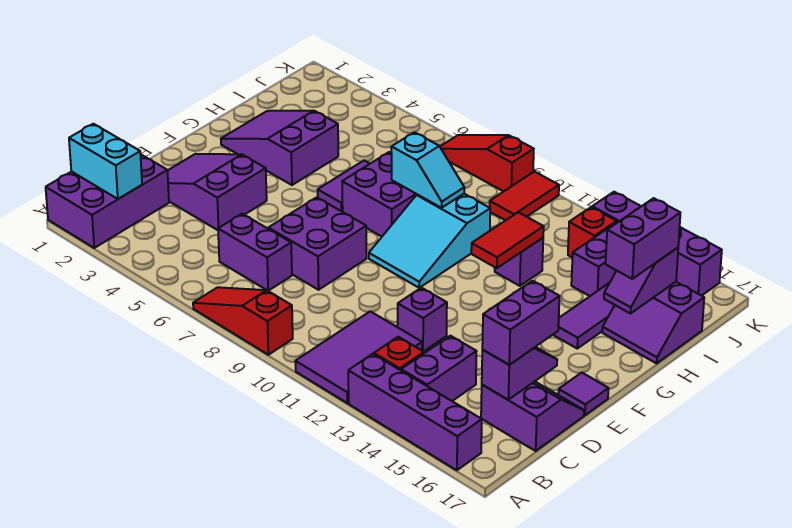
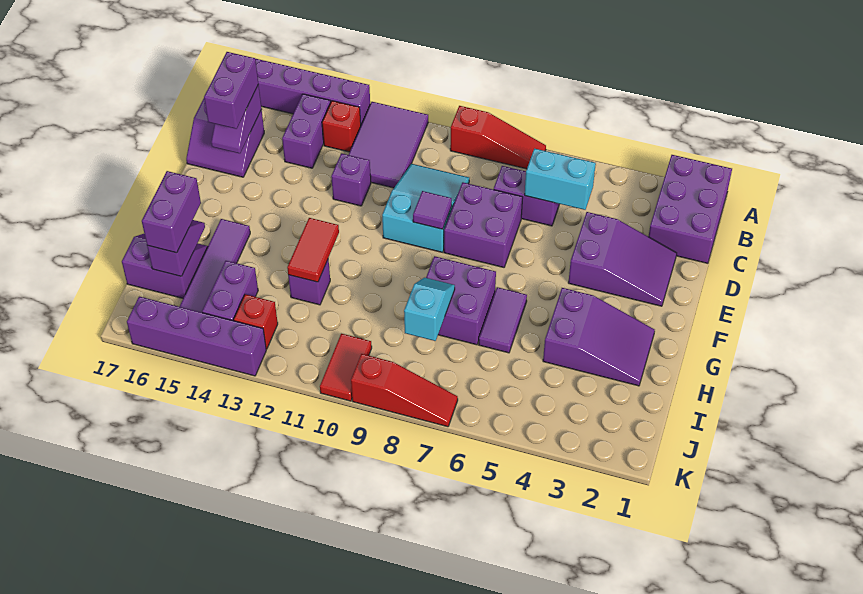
cyan brick B1:B2 level 2 -> cyan brick C5:C6 level 2
purple tile E17 level 1 -> purple tile E9 level 2
cyan slope F9:H10 level 1 top H -> cyan slope C9:E10 level 1 top E
cyan slope H8:H9 level 2 top 8 -> cyan slope H8:I8 level 2 top I

